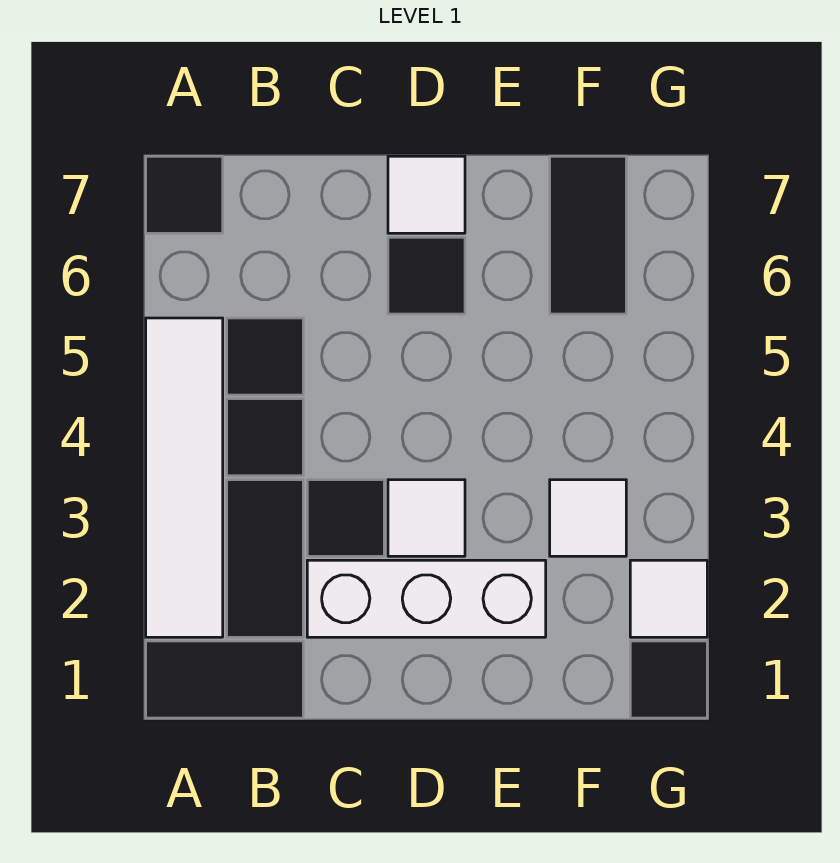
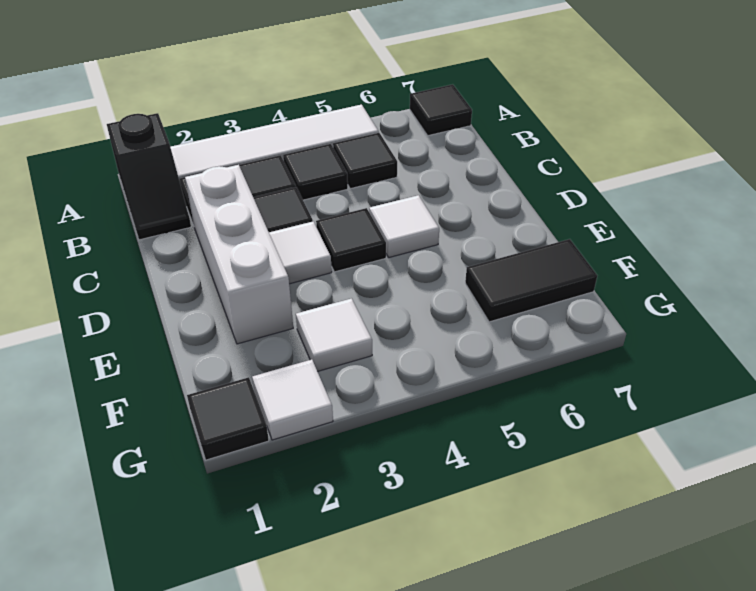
black tile A1:B1 level 1 -> black slope A1:B1 level 1 top A
black tile D6 level 1 -> black tile D4 level 1
white tile D7 level 1 -> white tile D5 level 1

